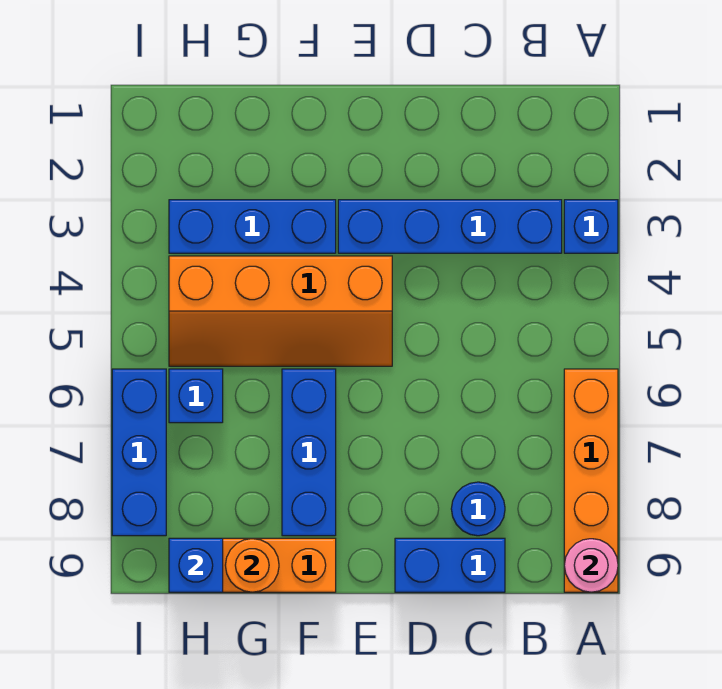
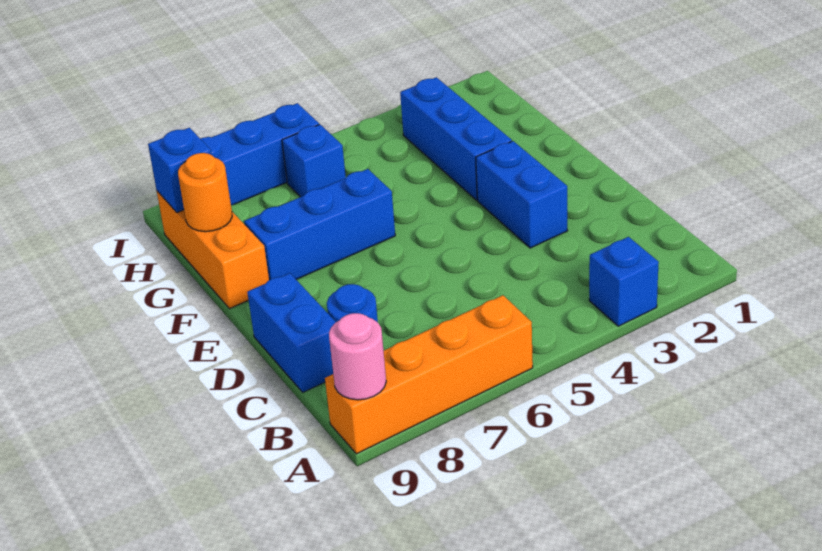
blue brick B3:E3 level 1 -> blue brick D3:E3 level 1
orange slope E4:H5 level 1 top 4 -> none

